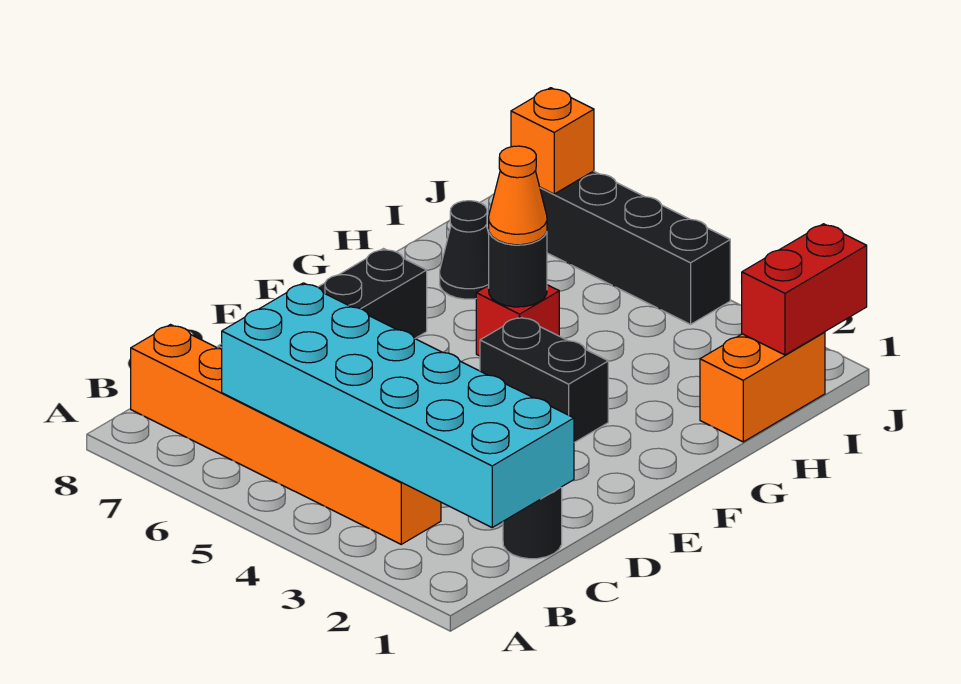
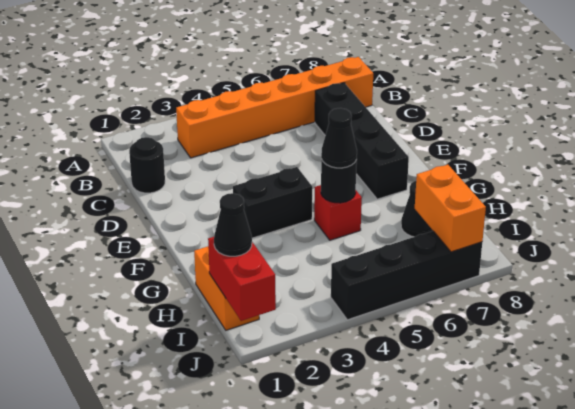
cyan brick B1:C6 level 2 -> none
orange cone G5 level 3 -> black cone G5 level 3
none -> black cone I1 level 3
orange brick J7 level 2 -> orange brick I7:J7 level 2

